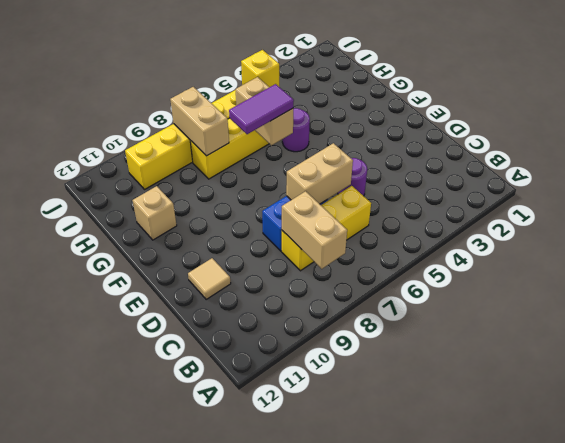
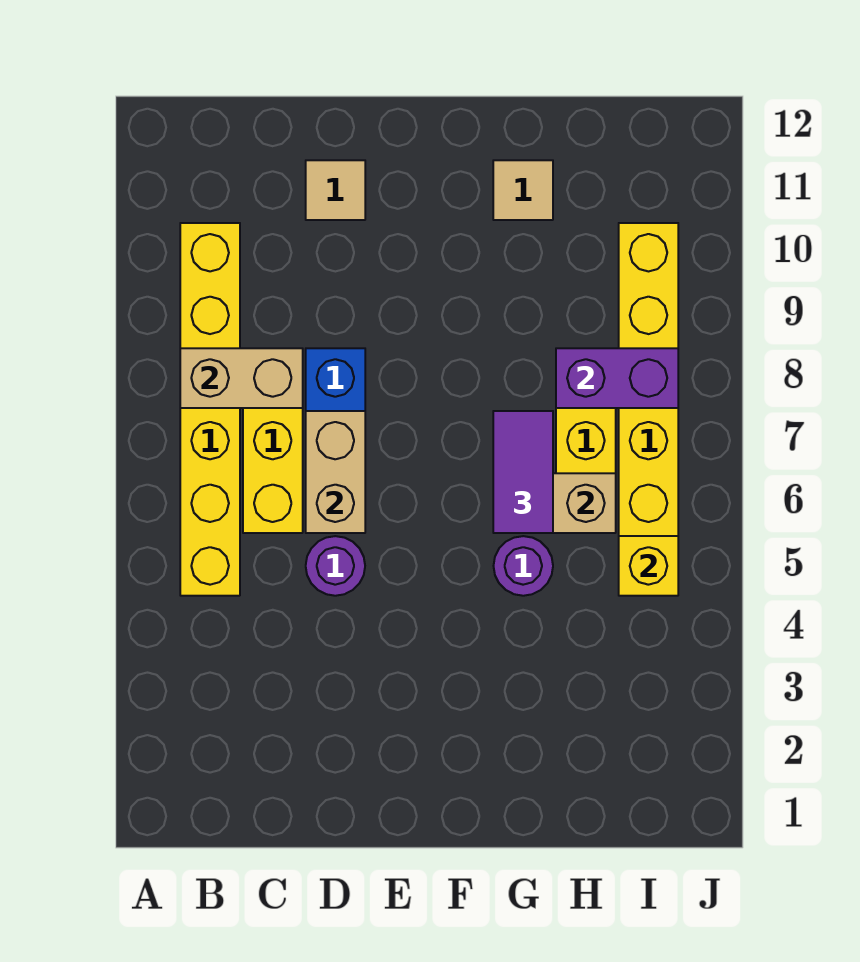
none -> yellow brick B5:B10 level 1
tan brick G11 level 1 -> tan tile G11 level 1
tan brick H8:I8 level 2 -> purple brick H8:I8 level 2

